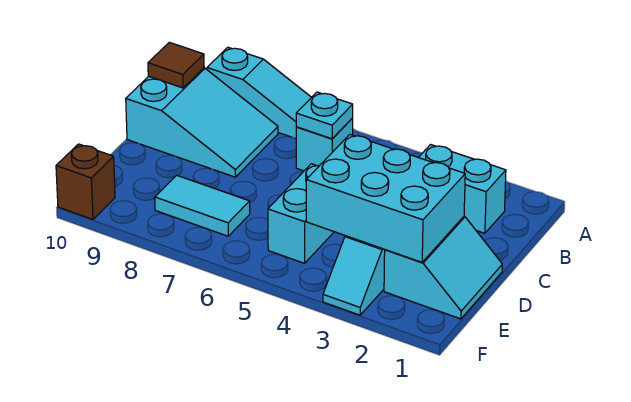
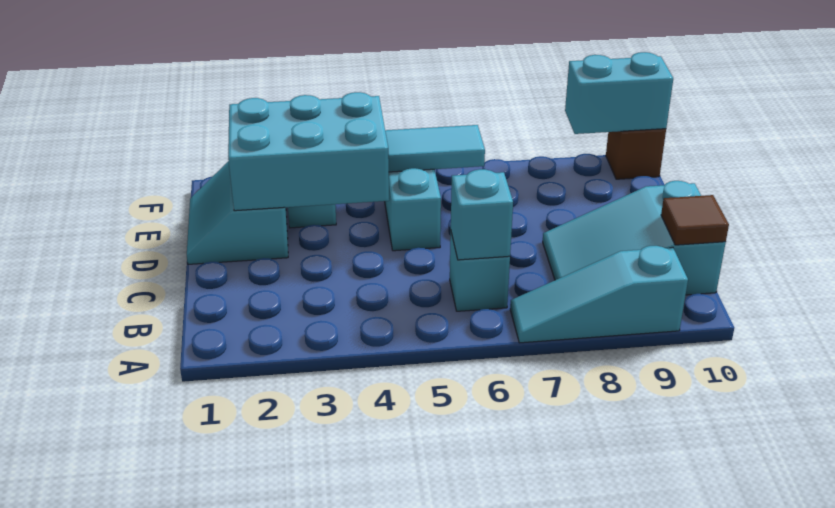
cyan brick B2:B3 level 1 -> cyan brick F9:F10 level 2
cyan plate B6 level 2 -> cyan brick B6 level 2
cyan tile E7:E8 level 1 -> cyan tile E5:E6 level 2

